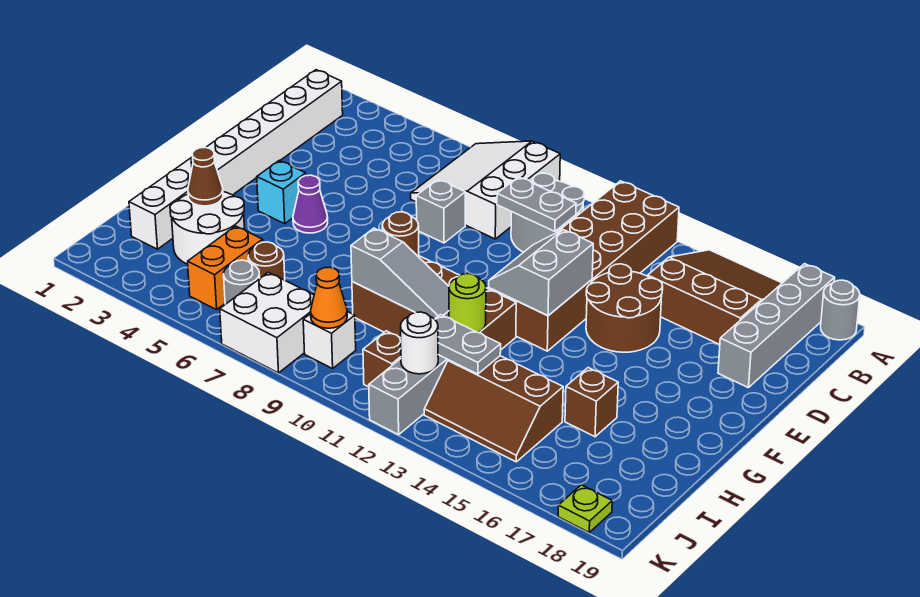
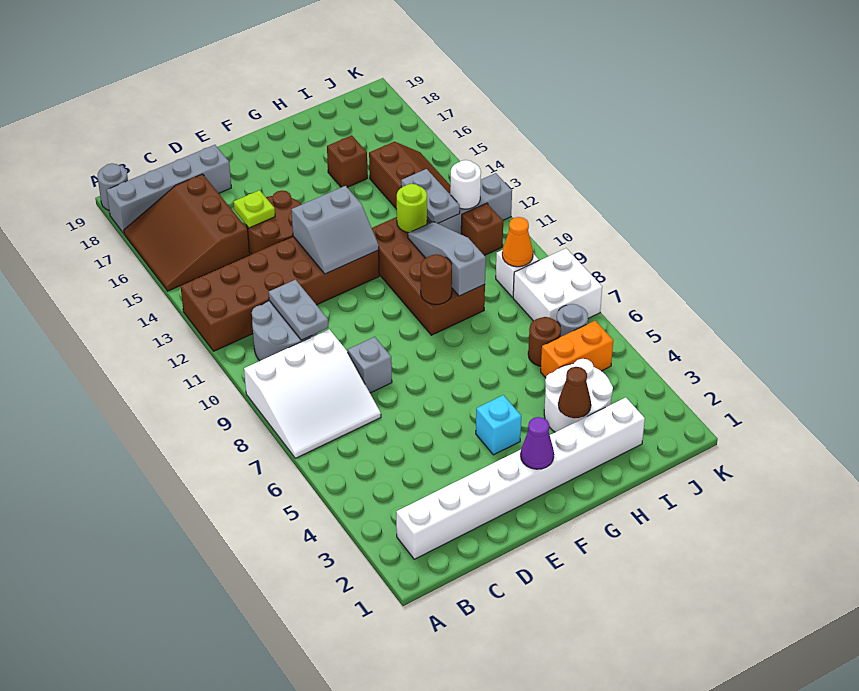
purple cone F5 level 1 -> purple cone F2 level 2
lime plate K18 level 1 -> lime plate D15 level 2

